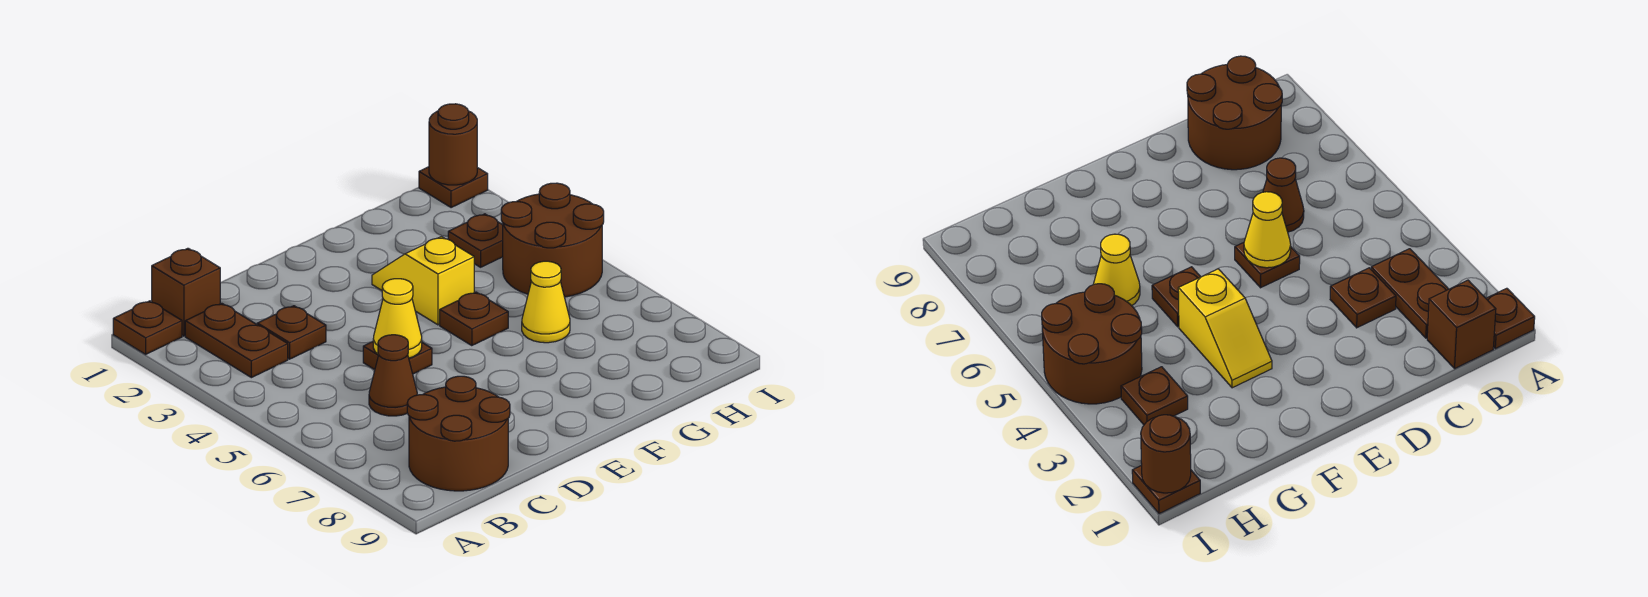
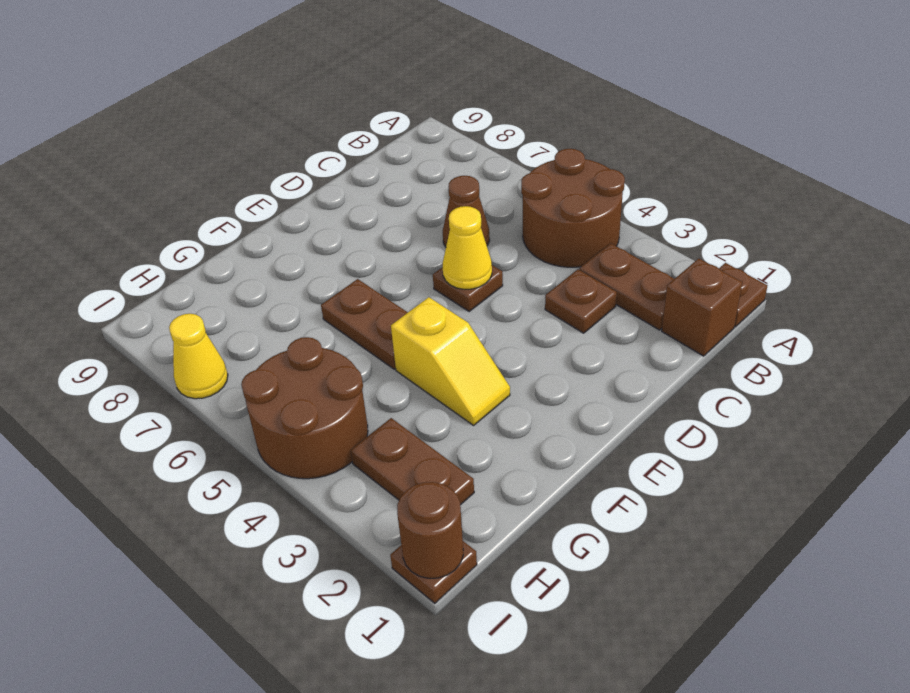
brown round brick B8:C9 level 1 -> brown round brick A4:B5 level 1
brown plate F5 level 1 -> brown plate F5:F6 level 1
yellow cone G6 level 1 -> yellow cone I7 level 1
brown plate H3 level 1 -> brown plate H2:H3 level 1

